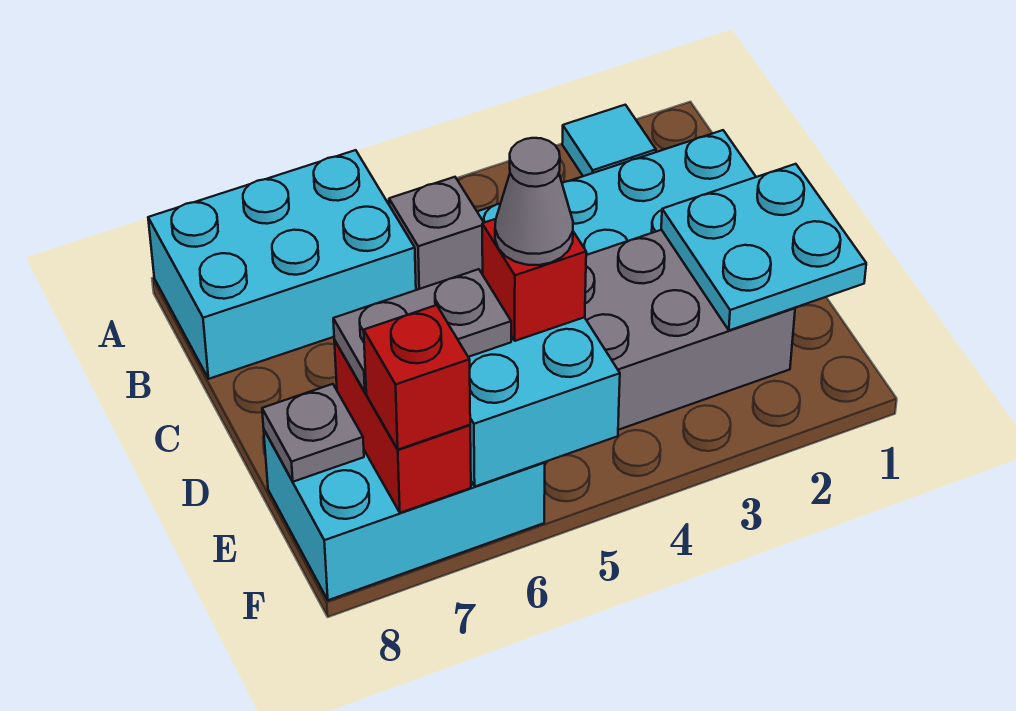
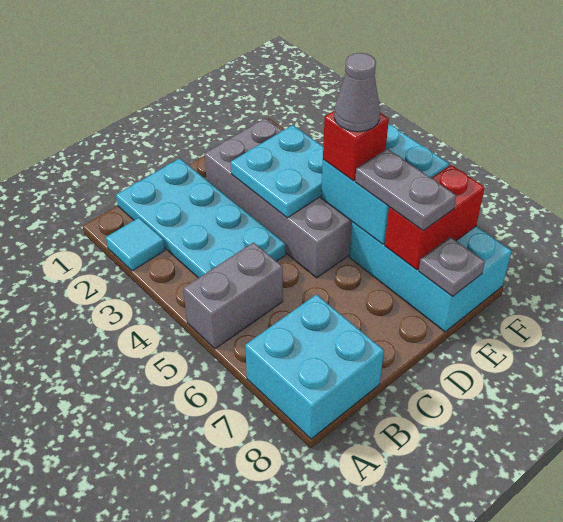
cyan brick A6:B8 level 1 -> cyan brick A7:B8 level 1
grey brick B5 level 1 -> grey brick A5:B5 level 1
cyan plate D1:E2 level 2 -> cyan plate D3:E4 level 2
red brick F7 level 3 -> none

